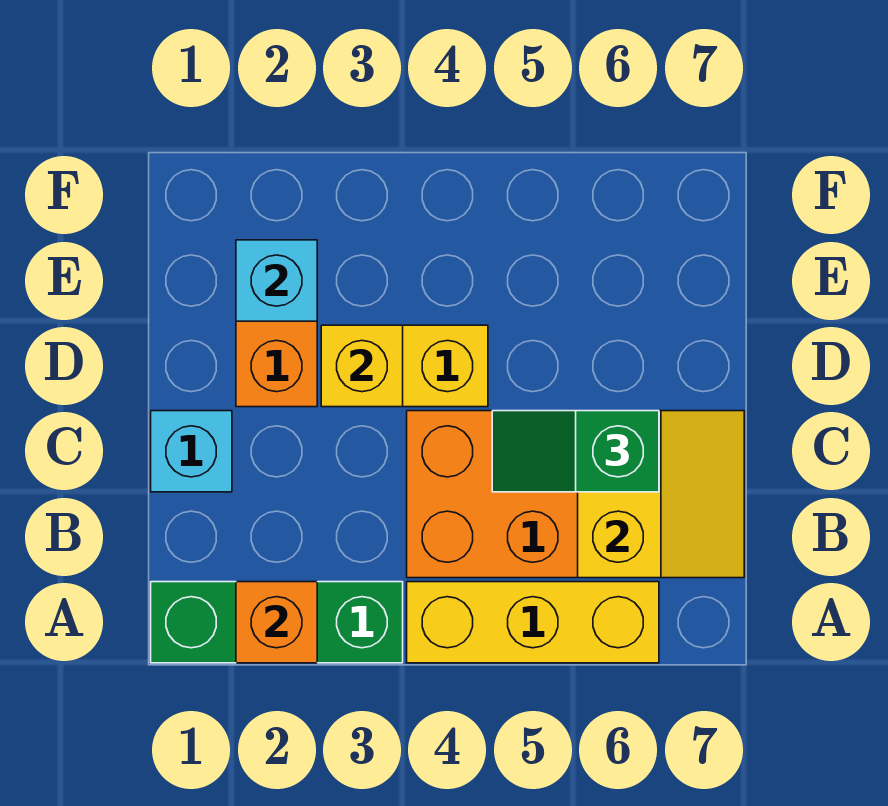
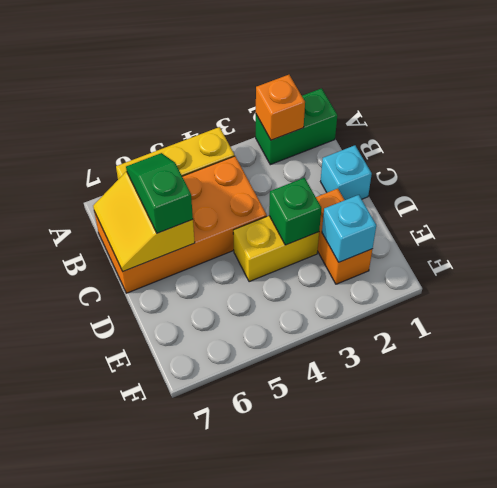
green brick A1:A3 level 1 -> green brick A1:A2 level 1
green slope C5:C6 level 3 top 6 -> green slope B6:C6 level 3 top C
yellow brick D3 level 2 -> green brick D3 level 2

